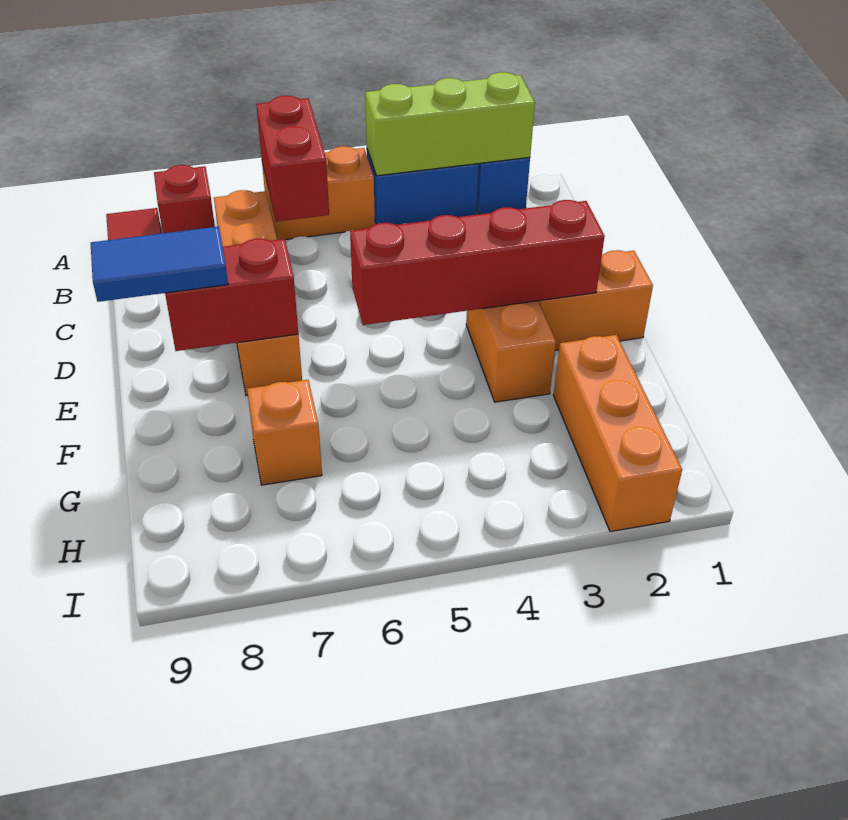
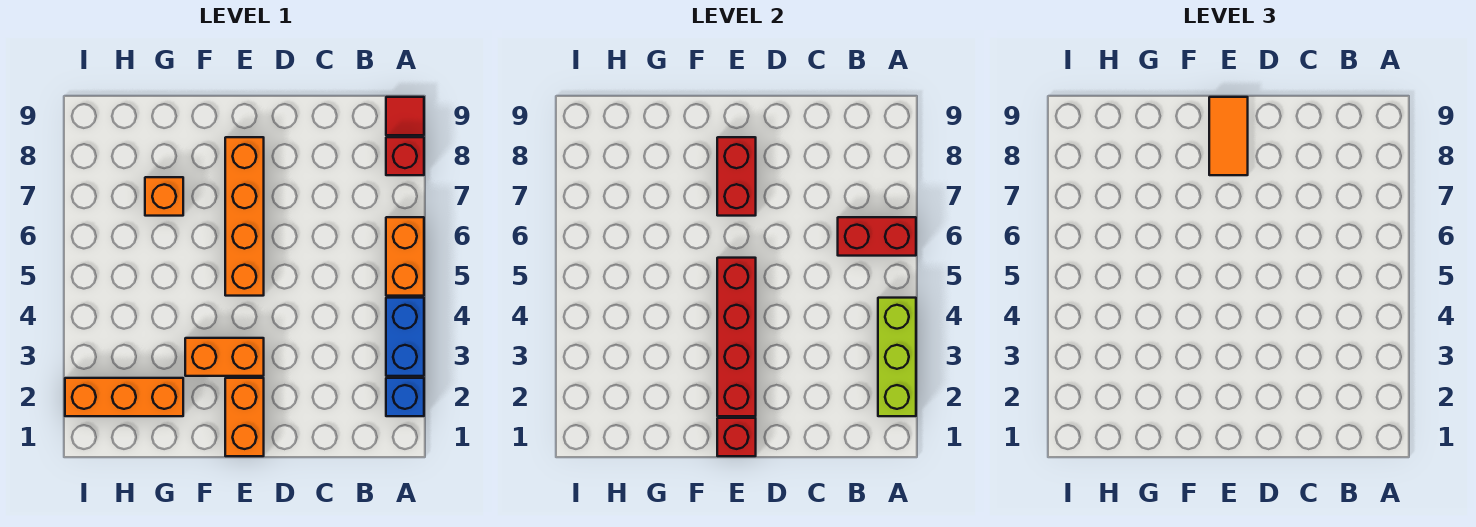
orange brick B7:E7 level 1 -> orange brick E5:E8 level 1
none -> red brick E1 level 2
blue tile E8:E9 level 3 -> orange tile E8:E9 level 3

